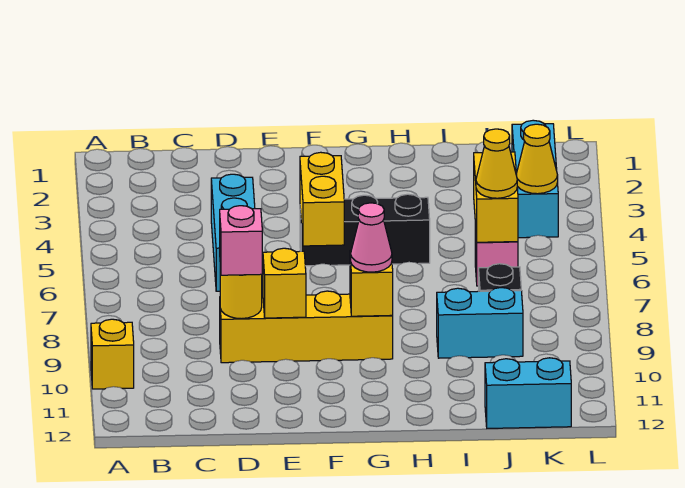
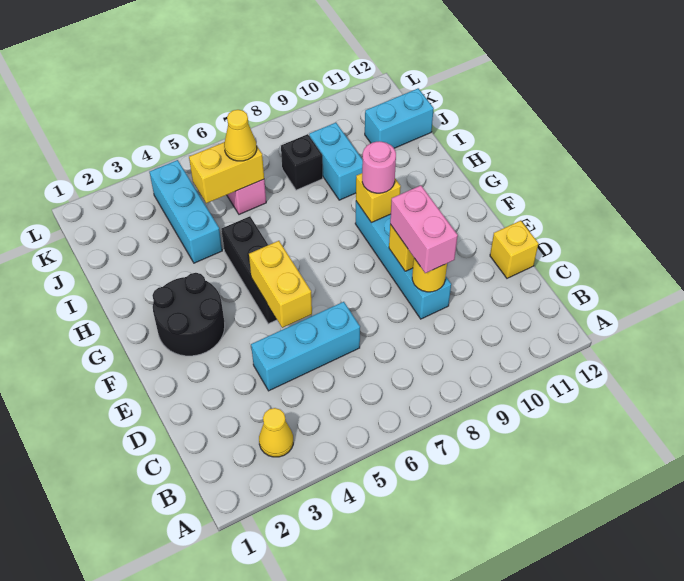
yellow brick A10 level 1 -> yellow brick D12 level 1
yellow brick D9:G9 level 1 -> cyan brick D9:G9 level 1
pink brick D9 level 3 -> pink brick D9:E9 level 3
none -> black round brick F2:G3 level 1
yellow brick F5:F6 level 2 -> yellow brick E5:F5 level 2
pink cone G9 level 3 -> pink round brick G9 level 3
cyan brick J12:K12 level 1 -> cyan brick J11:J12 level 1
cyan brick K2:K4 level 1 -> cyan brick I4:K4 level 1
yellow cone K4 level 2 -> yellow cone B3 level 1

